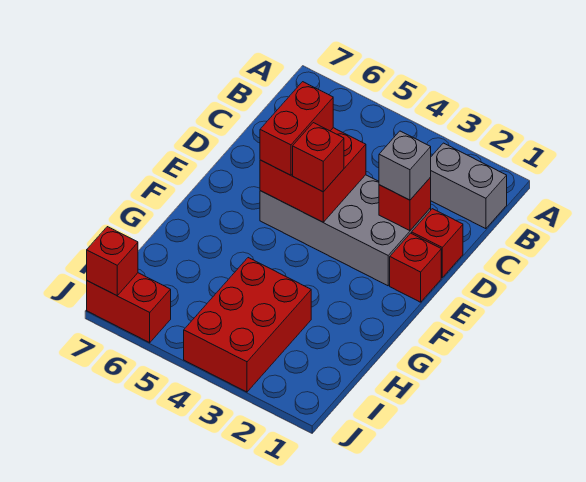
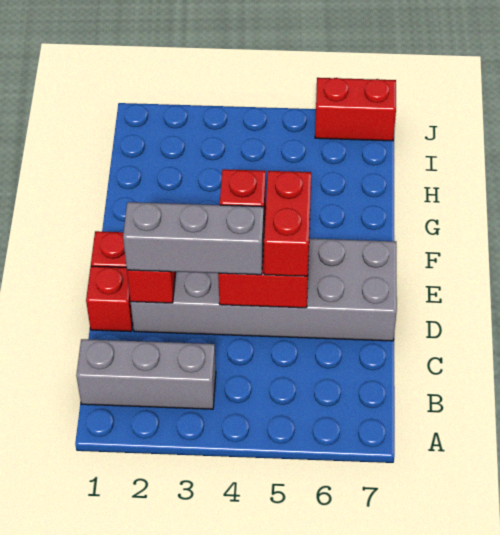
grey brick B1:B2 level 1 -> grey brick B1:B3 level 1
grey brick D2:E5 level 1 -> grey brick D2:E7 level 1
grey brick D2 level 3 -> grey brick D2:D4 level 3
red brick H3:J4 level 1 -> none
red brick J7 level 2 -> none

